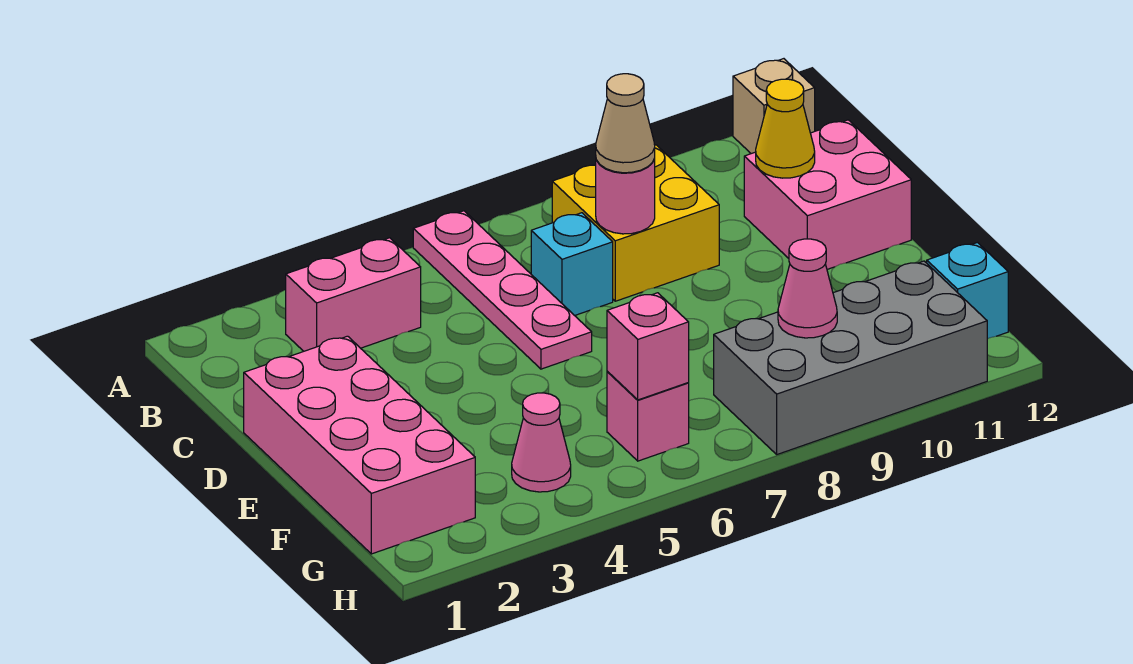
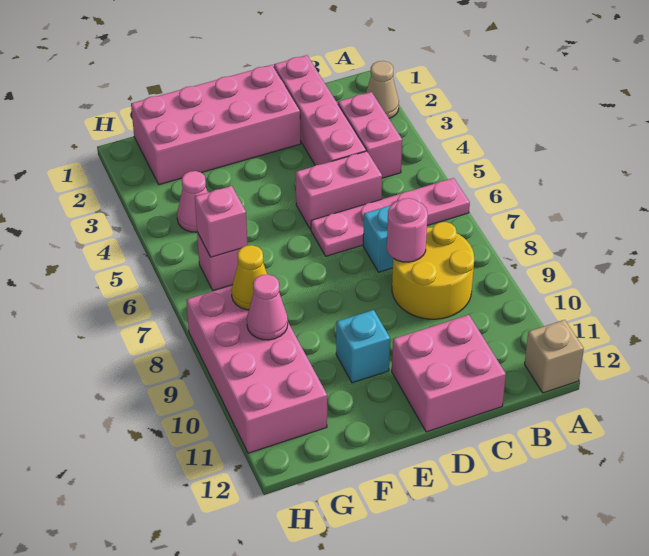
yellow brick B8:C9 level 1 -> yellow round brick B8:C9 level 1
none -> pink brick C1:C4 level 1
none -> pink brick C5:D5 level 1
tan cone C8 level 3 -> tan cone A2 level 1
yellow cone C11 level 2 -> yellow cone G8 level 2
grey brick G8:H11 level 1 -> pink brick G8:H11 level 1
cyan brick G12 level 1 -> cyan brick E10 level 1

